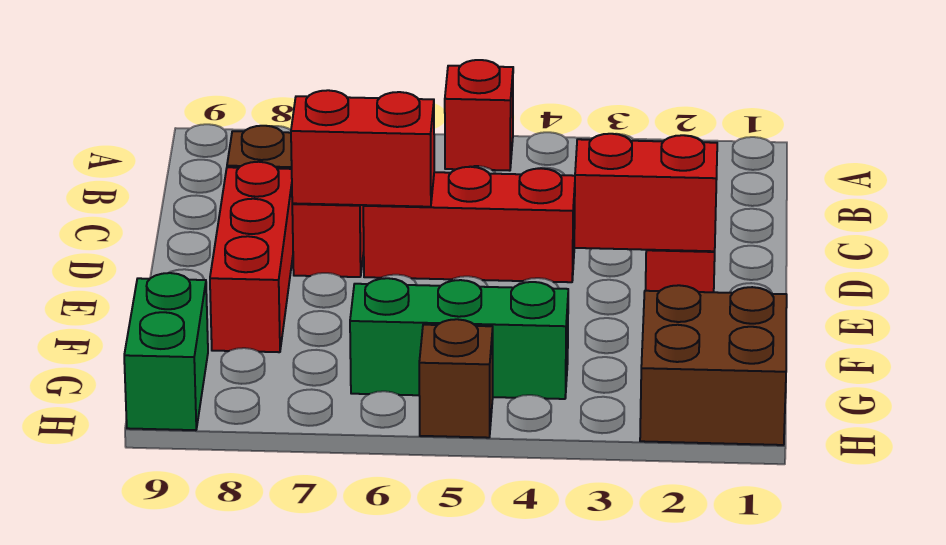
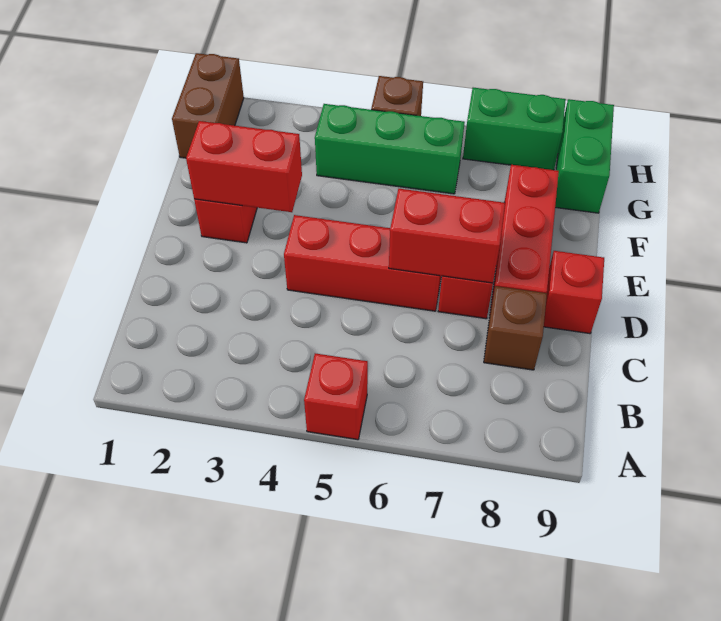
none -> red brick D9 level 1
brown brick G1:H2 level 1 -> brown brick G1:H1 level 1
none -> green brick H7:H8 level 1

